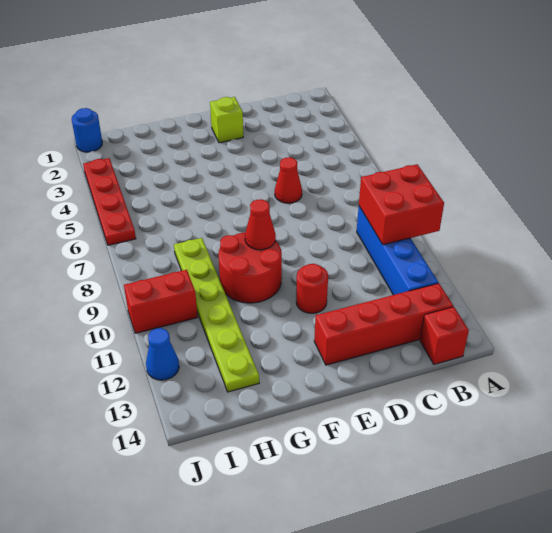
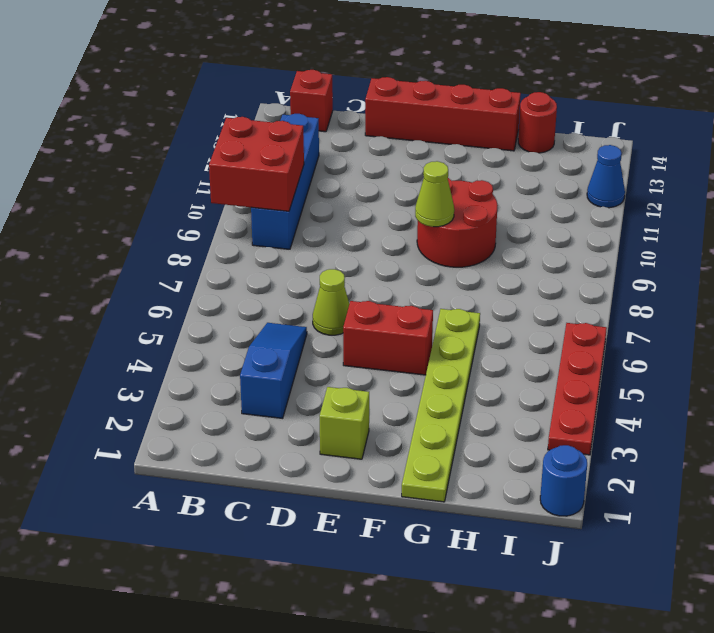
red brick B13:E13 level 1 -> red brick D14:G14 level 1
none -> blue slope C3:C5 level 1 top 3
red cone D6 level 1 -> lime cone D6 level 1
red round brick E11 level 1 -> red round brick H14 level 1
red cone F9 level 2 -> lime cone F9 level 2
lime plate H8:H13 level 1 -> lime plate G1:G6 level 1
red brick I10:J10 level 1 -> red brick E5:F5 level 1

